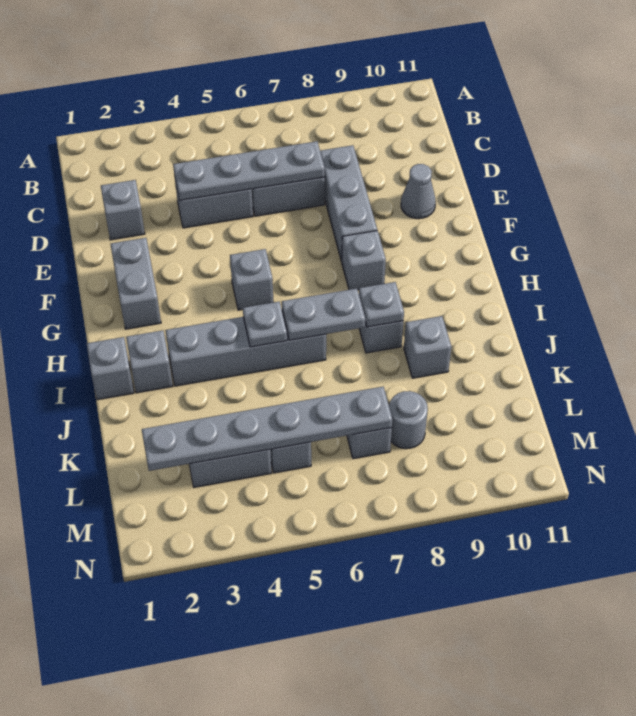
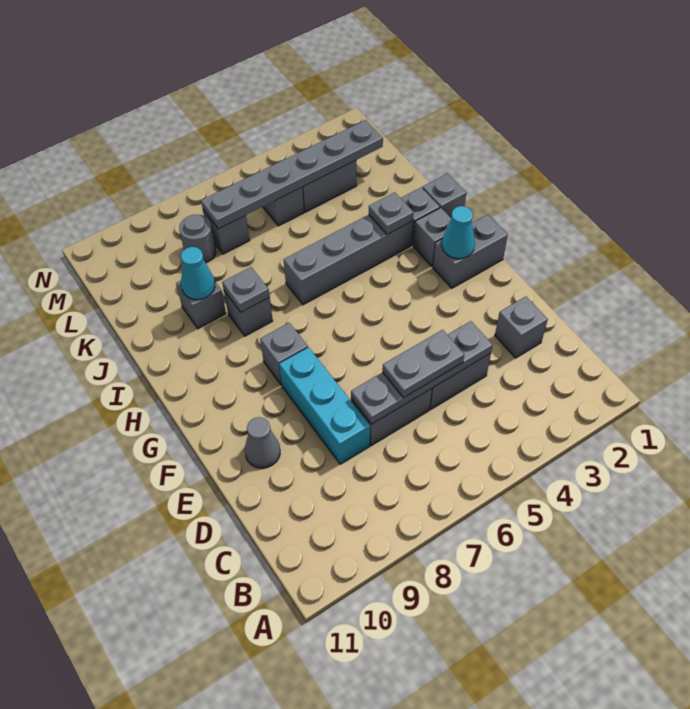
grey brick D8:F8 level 1 -> cyan brick D8:F8 level 1
grey brick F2:G2 level 1 -> grey brick G1:G2 level 1
none -> cyan cone G2 level 2
grey brick G5 level 1 -> grey brick H2 level 1
grey plate I5 level 2 -> grey plate I3 level 2
grey plate I6:I7 level 2 -> grey plate D5:D6 level 3
none -> cyan cone J9 level 2

